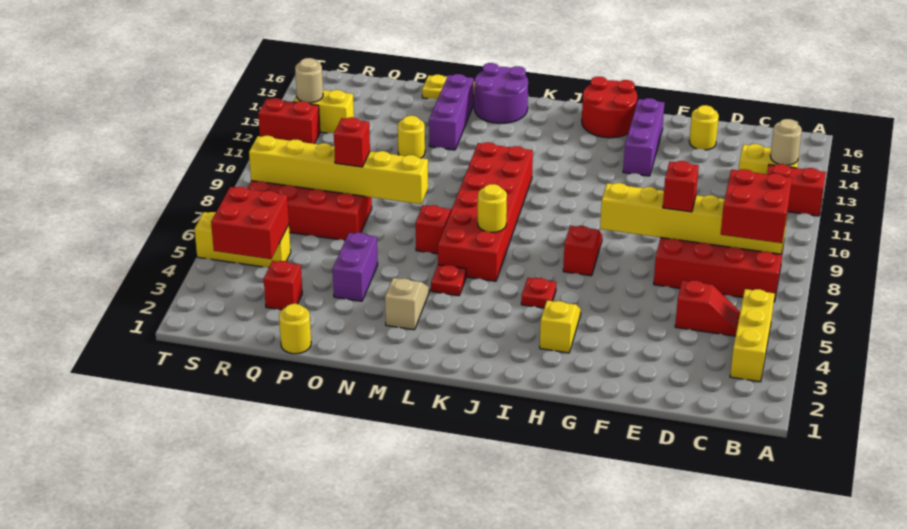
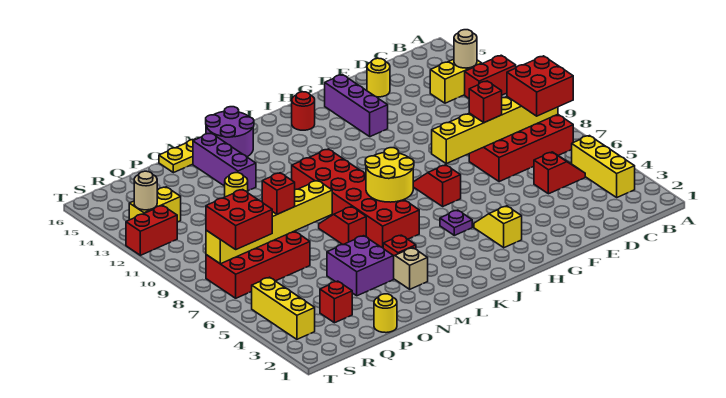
red round brick H15:I16 level 1 -> red round brick I15 level 1
red plate I5 level 1 -> purple plate I5 level 1
yellow round brick K7 level 2 -> yellow round brick J7:K8 level 2
purple brick O4:O5 level 1 -> purple brick N4:O5 level 1
red brick R4:S5 level 2 -> red brick R7:S8 level 3
yellow brick R5:T5 level 1 -> yellow brick S3:S5 level 1

